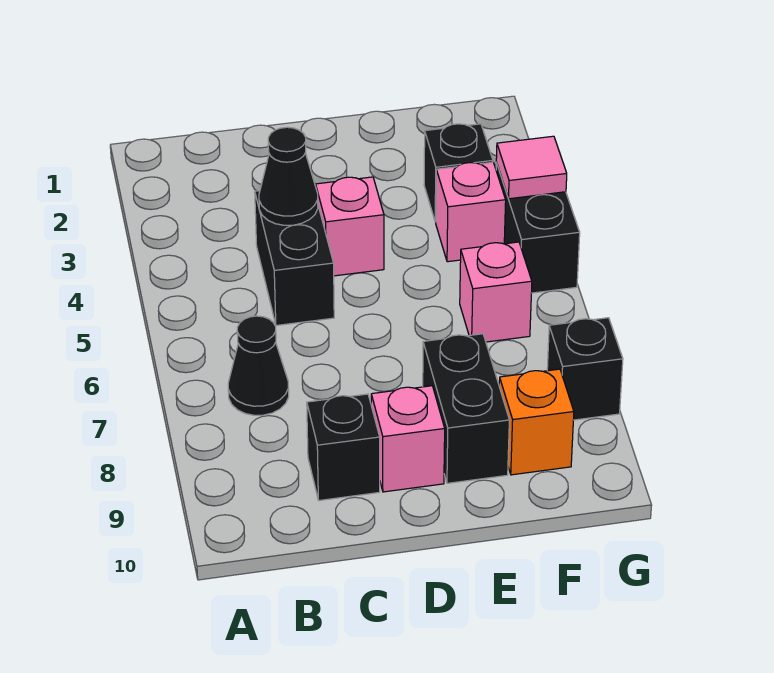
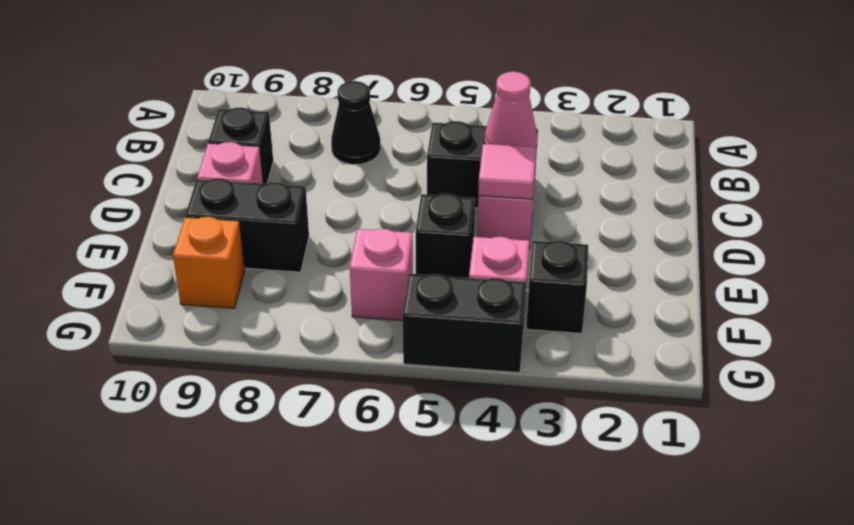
black cone C4 level 2 -> pink cone C4 level 2
pink tile G4 level 2 -> pink tile D4 level 2
black brick G8 level 1 -> black brick E5 level 1

